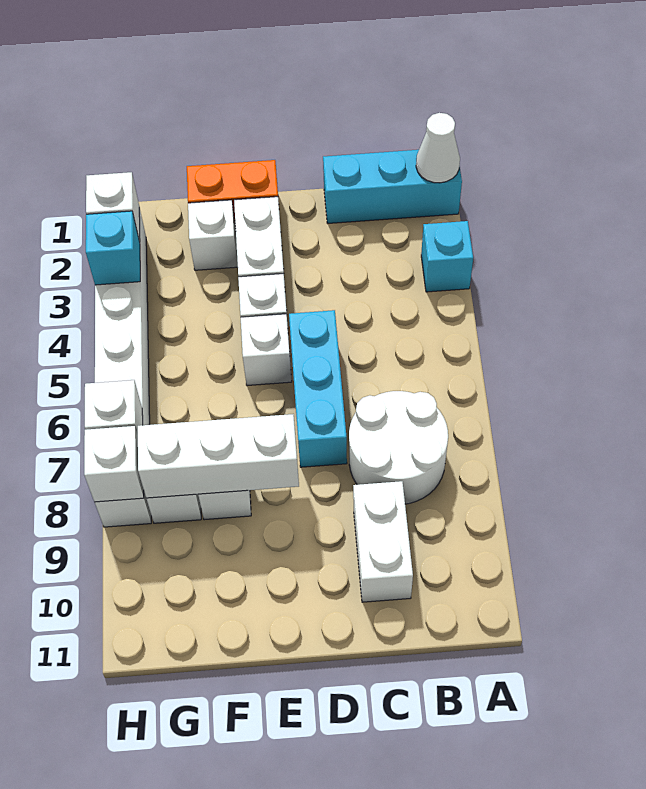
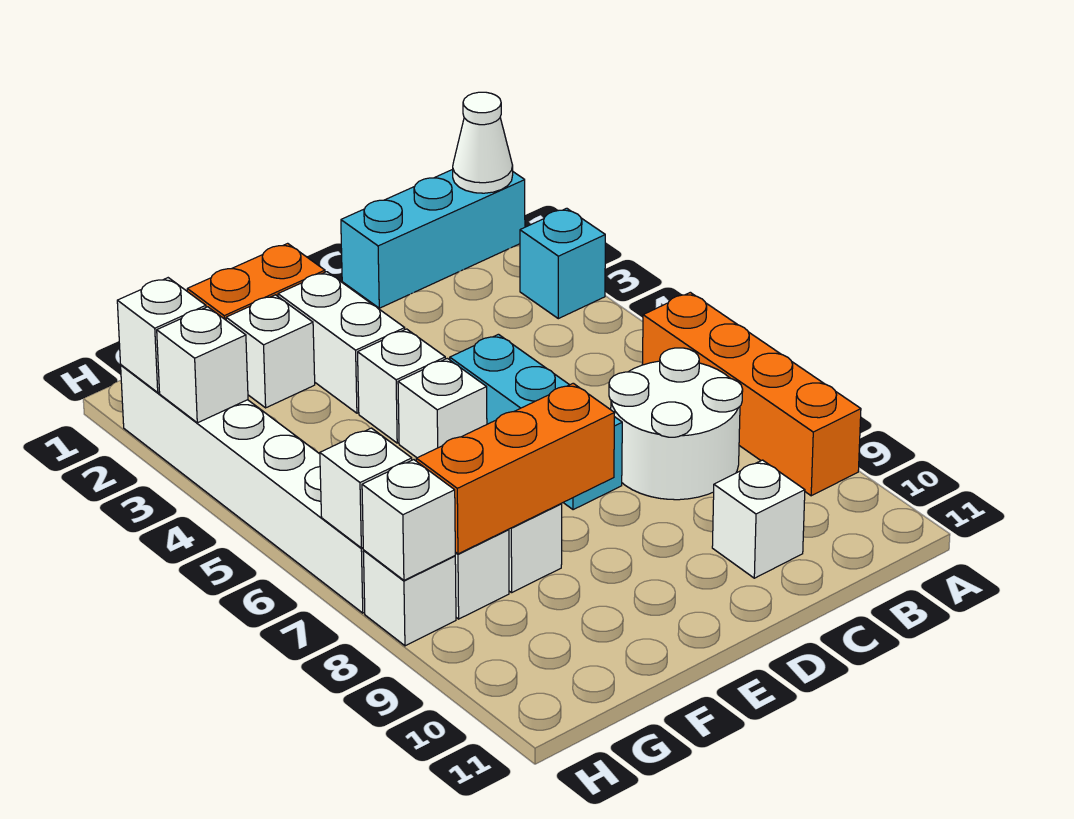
none -> orange brick A6:A9 level 1
white brick C9:C10 level 1 -> white brick C10 level 1
white brick E8:G8 level 2 -> orange brick E8:G8 level 2
cyan brick H3 level 2 -> white brick H3 level 2

